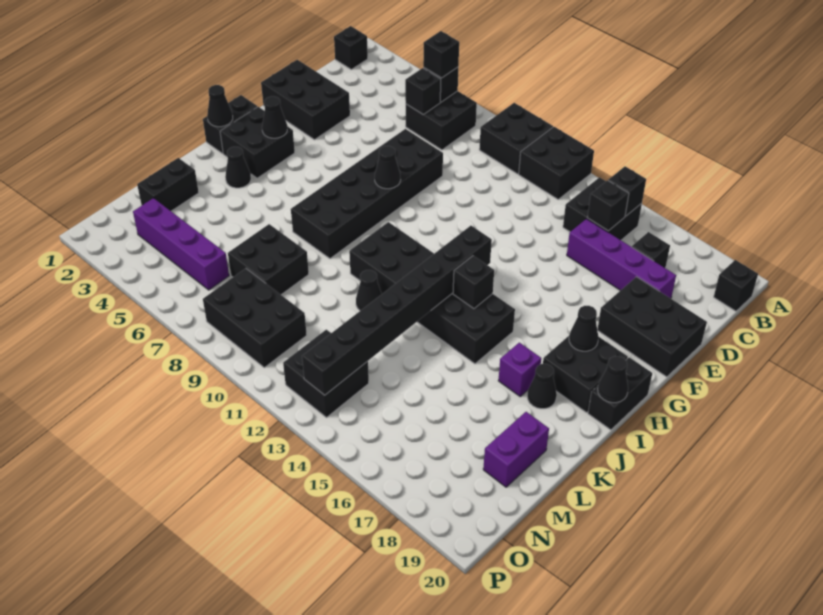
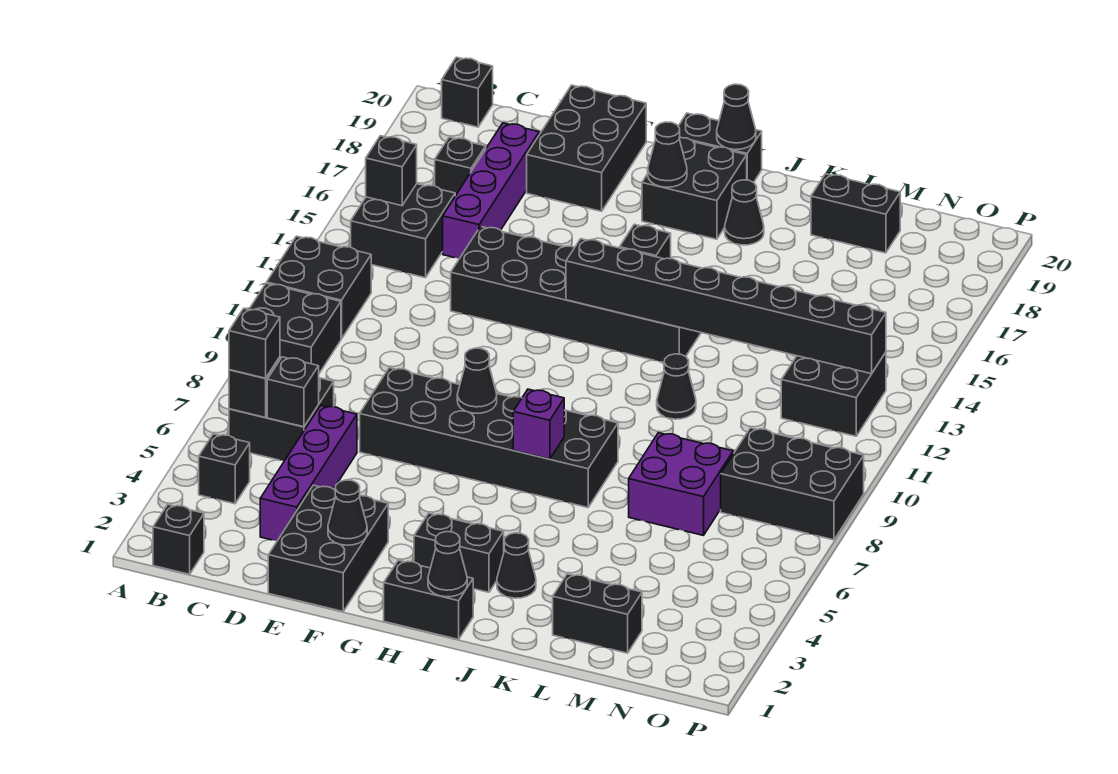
black brick C15 level 2 -> black brick B4 level 1
black brick H2:I3 level 1 -> black brick H3:I3 level 1
black cone H3 level 2 -> black cone F2 level 2
black brick I10:J15 level 1 -> black brick E13:J14 level 1
purple brick J17 level 1 -> purple brick I7 level 2
black brick L7:M8 level 1 -> purple brick L7:M8 level 1
purple brick L19:M19 level 1 -> black brick L19:M19 level 1
purple brick N3:N6 level 1 -> purple brick D3:D6 level 1
black brick N8:O10 level 1 -> black brick N8:P9 level 1

